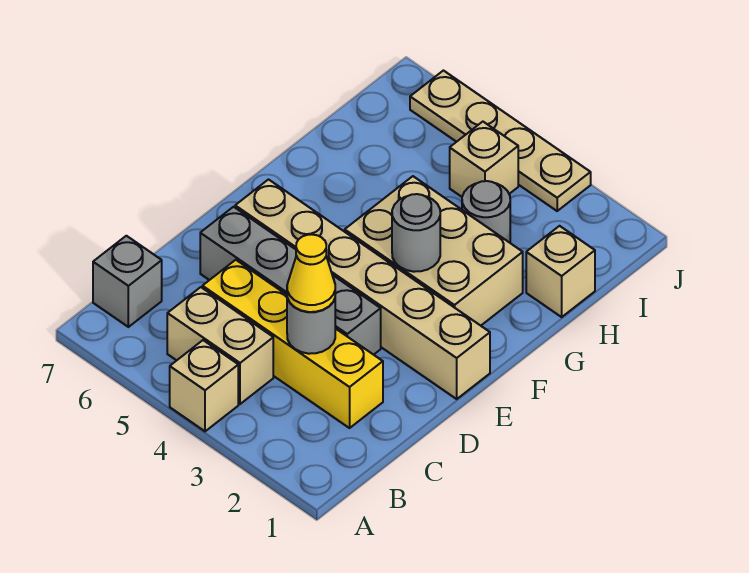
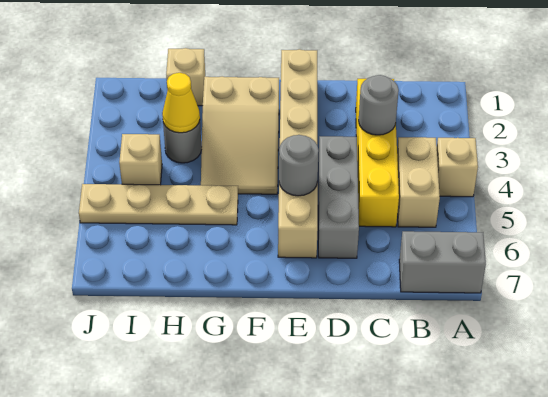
grey brick B7 level 1 -> grey brick A7:B7 level 1
yellow cone C3 level 3 -> yellow cone H3 level 2
grey brick D3:D6 level 1 -> grey brick D4:D6 level 1
tan brick F2:G4 level 1 -> tan slope F2:G4 level 1 top 2
grey round brick F3 level 2 -> grey round brick E5 level 2
tan plate J3:J6 level 1 -> tan plate G5:J5 level 1

